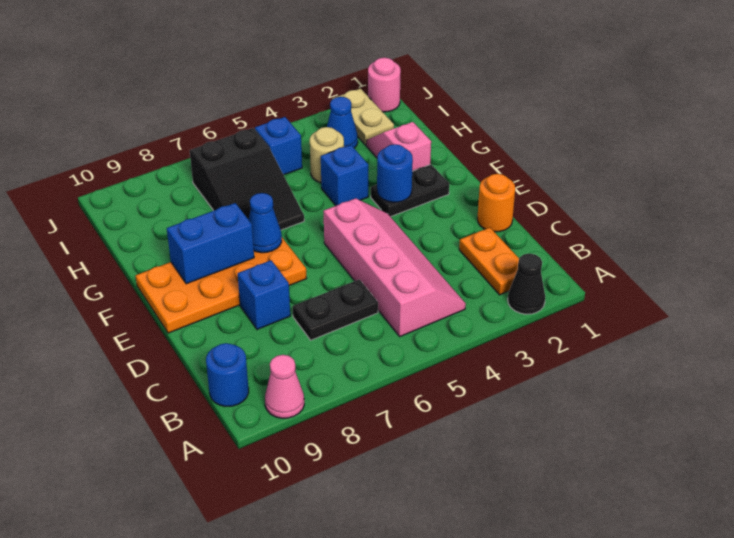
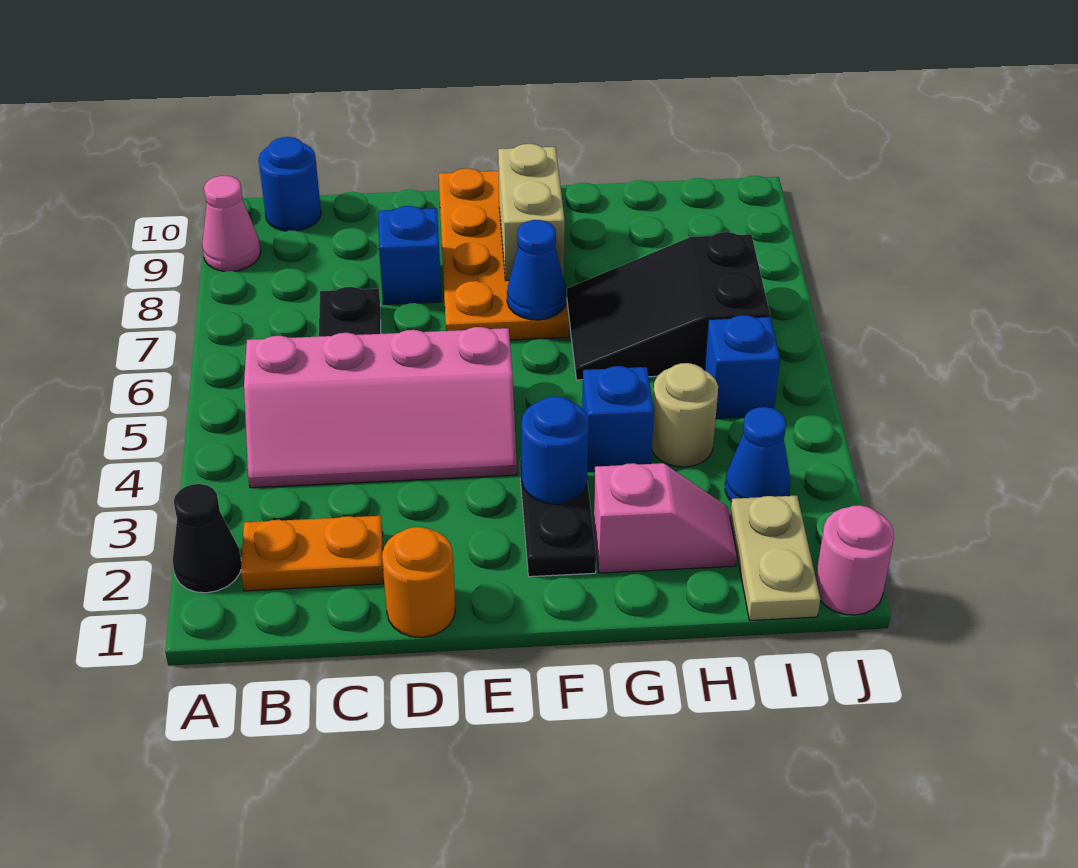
blue brick F8:F9 level 2 -> tan brick F8:F9 level 2
tan plate I2:J2 level 1 -> tan plate I1:I2 level 1

